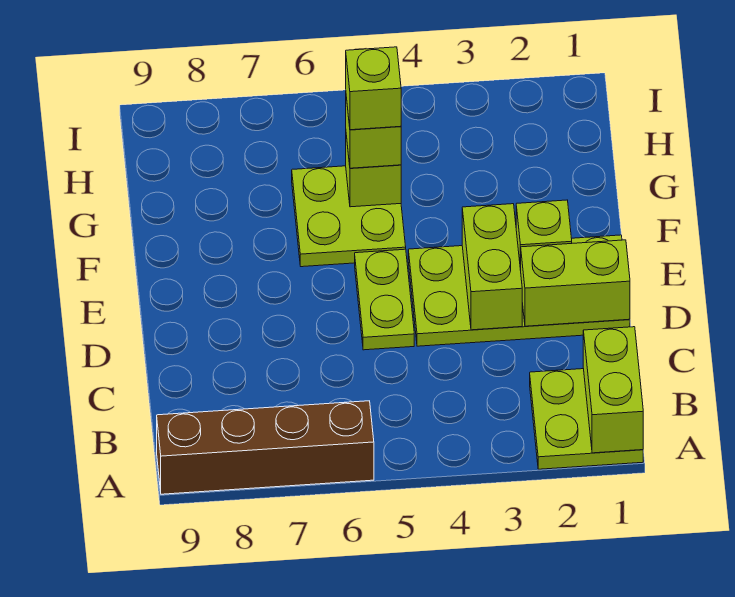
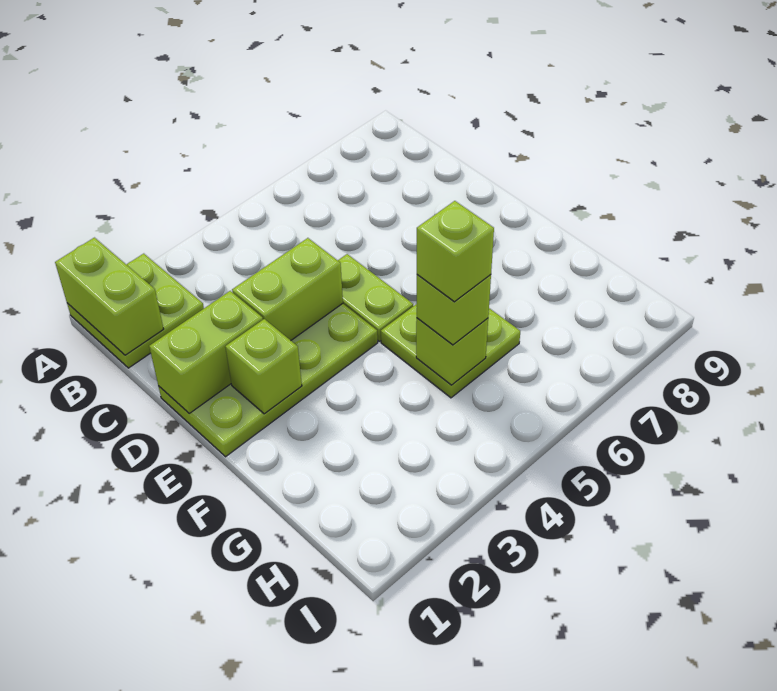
brown brick A6:A9 level 1 -> none
lime brick D3:E3 level 2 -> lime brick D3:D4 level 2

